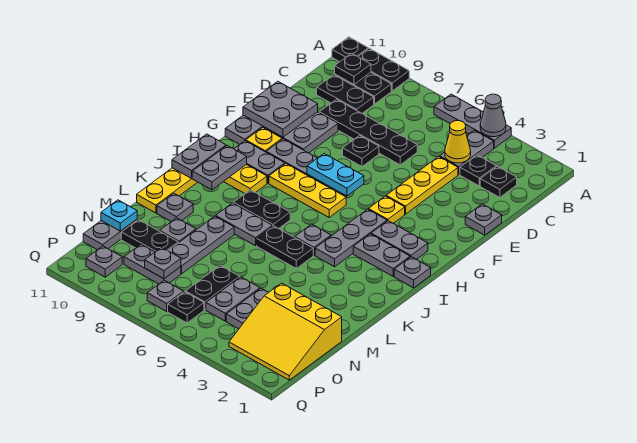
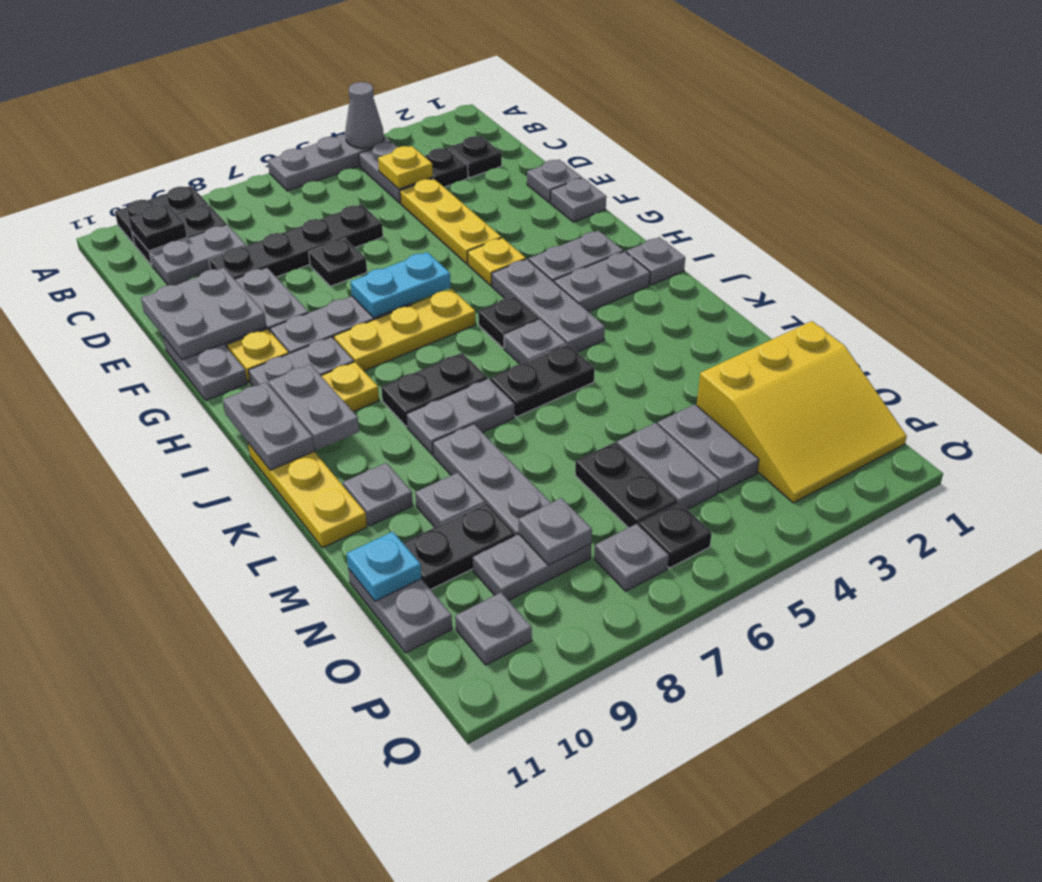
black plate A11 level 1 -> black plate I5 level 1
yellow cone C4 level 2 -> yellow plate C4 level 2
black plate C9:C10 level 1 -> grey plate C9:C10 level 1
none -> grey plate F1 level 1

